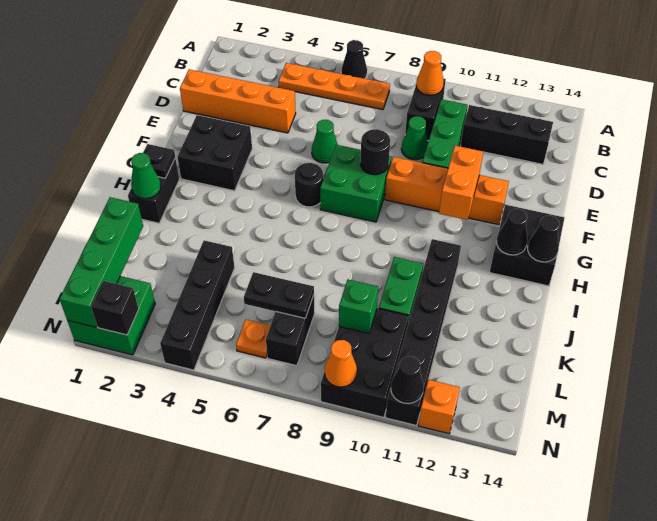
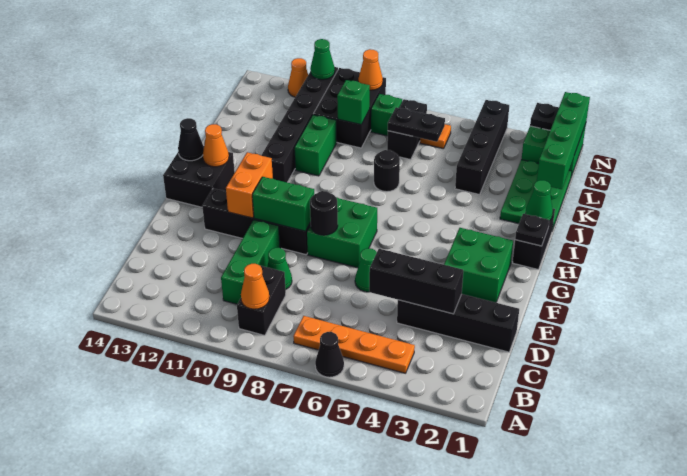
black brick C11:C13 level 1 -> black brick D3:D5 level 2
orange brick D1:D4 level 1 -> black brick D1:D4 level 1
black brick F2:G3 level 1 -> green brick F2:G3 level 1
orange brick F9:F12 level 1 -> black brick F9:F12 level 1
none -> green brick F9:F10 level 2
black round brick G6 level 1 -> black round brick J7 level 1
black cone H13 level 2 -> orange cone H13 level 2
none -> green plate J1:L2 level 1
none -> green brick M8 level 1
black brick N2 level 2 -> black plate N2 level 2
black cone N11 level 2 -> green cone N11 level 2
orange brick N12 level 1 -> orange cone N12 level 1

